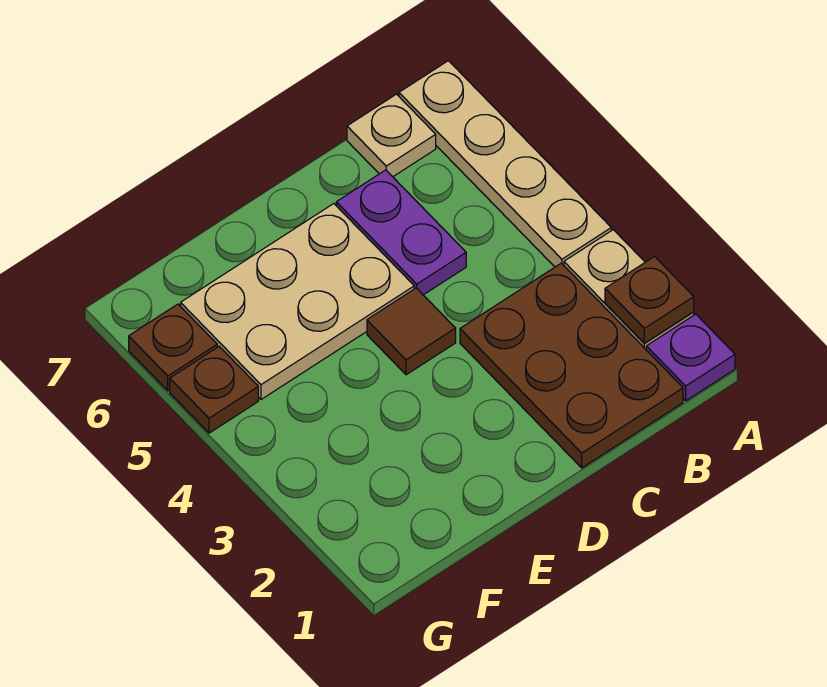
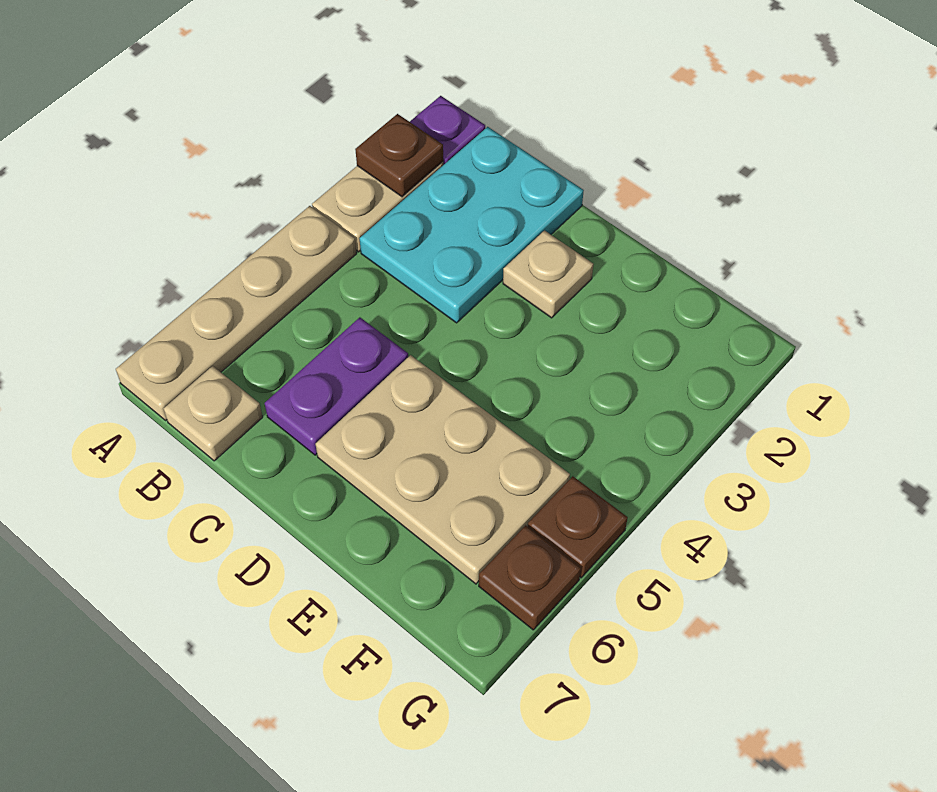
brown plate B1:C3 level 1 -> cyan plate B1:C3 level 1
none -> tan plate D2 level 1
brown tile D4 level 1 -> none

